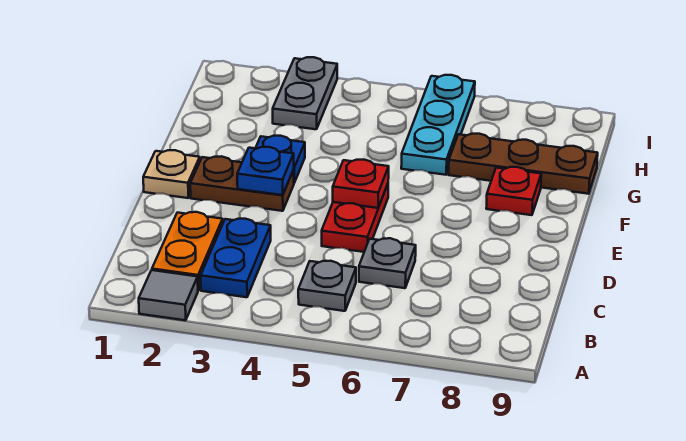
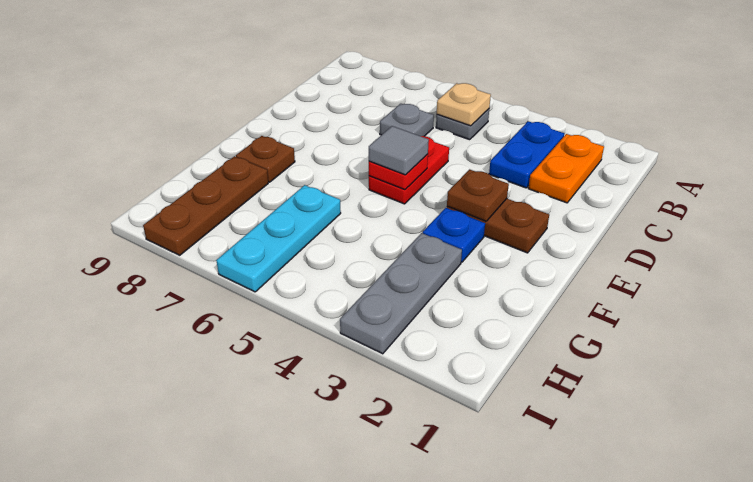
grey tile A2 level 1 -> grey tile E5 level 3
tan plate E1 level 1 -> tan plate B5 level 2
blue plate E3 level 2 -> brown plate E3 level 2
red plate F8 level 1 -> brown plate F8 level 1
brown plate G7:G9 level 1 -> brown plate G8:I8 level 1
grey plate H3:I3 level 1 -> grey plate G3:I3 level 1

